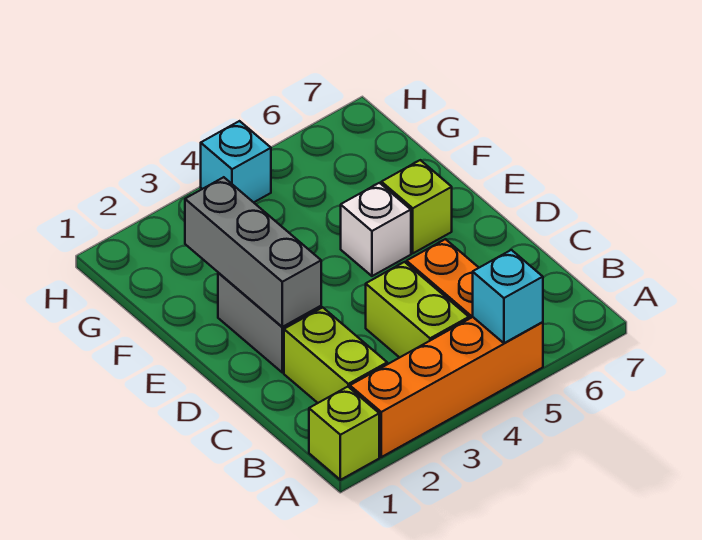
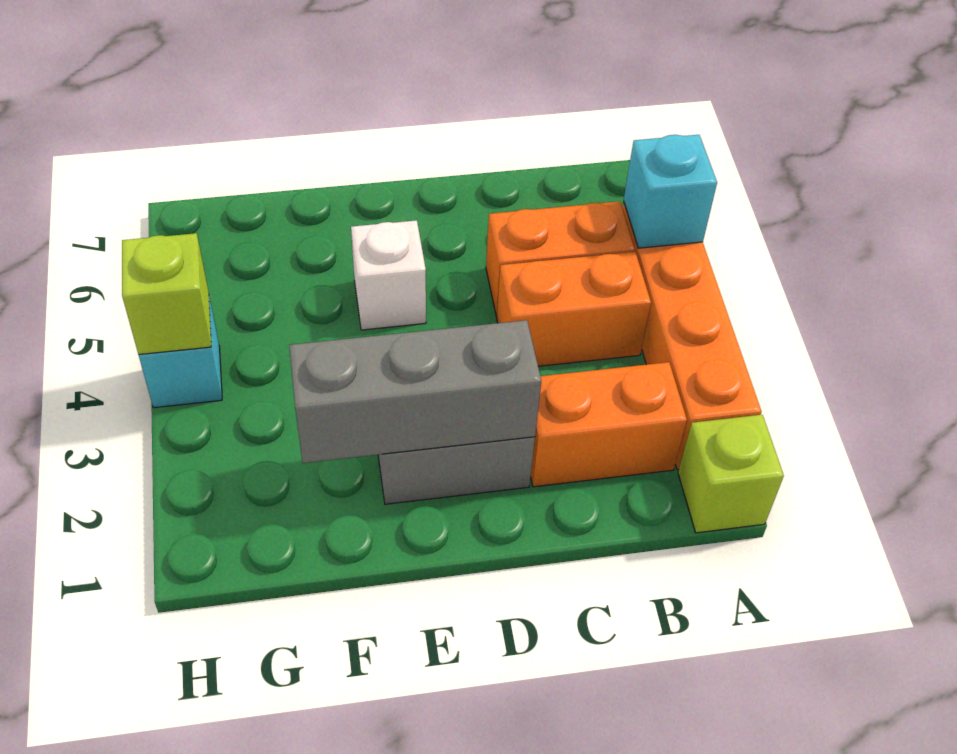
lime brick B2:C2 level 1 -> orange brick B2:C2 level 1
lime brick B4:C4 level 1 -> orange brick B4:C4 level 1
lime brick E6 level 1 -> lime brick H4 level 2

